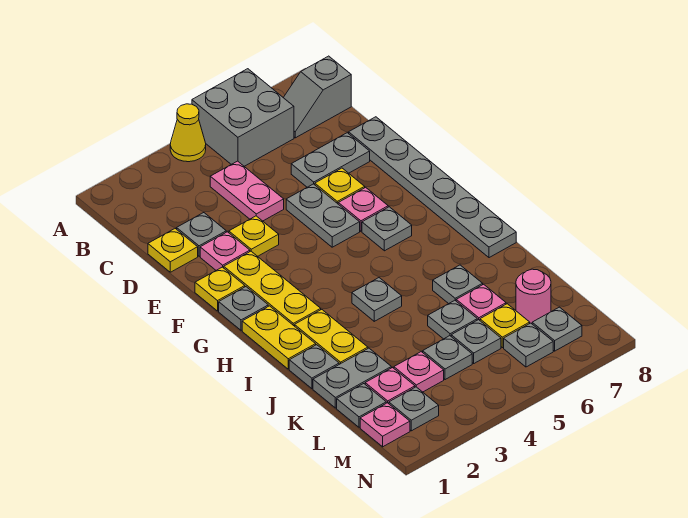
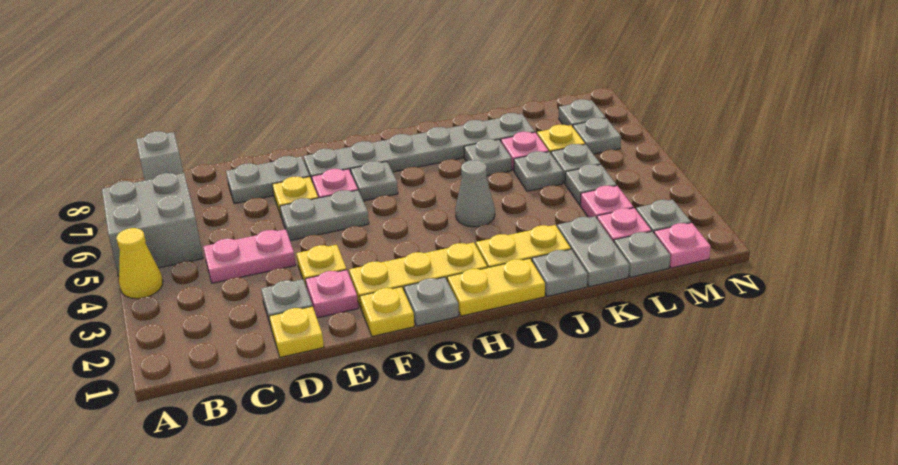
grey plate D6:D7 level 1 -> grey plate D7:E7 level 1
grey plate D8:I8 level 1 -> grey plate F7:K7 level 1
grey plate I4 level 1 -> grey cone I4 level 1
pink round brick L7 level 1 -> none

